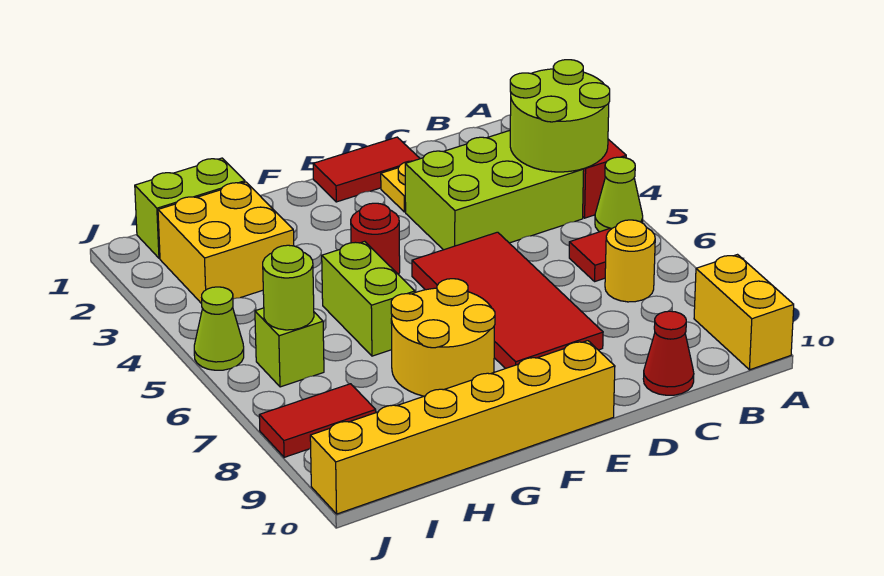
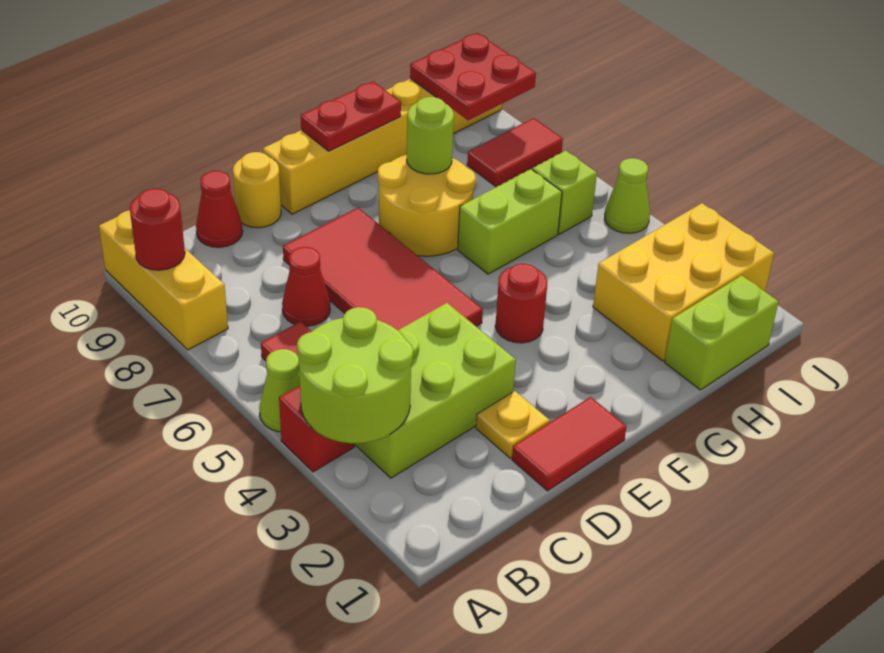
yellow brick A9:A10 level 1 -> yellow brick A8:A10 level 1
none -> red round brick A9 level 2
yellow round brick B7 level 1 -> yellow round brick D10 level 1
none -> red cone C7 level 1
none -> red plate F10:G10 level 2
lime brick G5:G6 level 1 -> lime brick G6:H6 level 1
yellow brick H2:I3 level 1 -> yellow brick H2:J3 level 1
lime round brick I6 level 2 -> lime round brick G8 level 2
none -> red plate I9:J10 level 2

